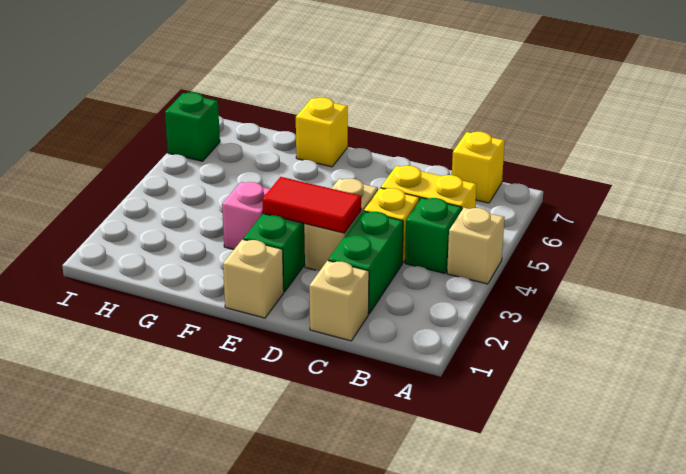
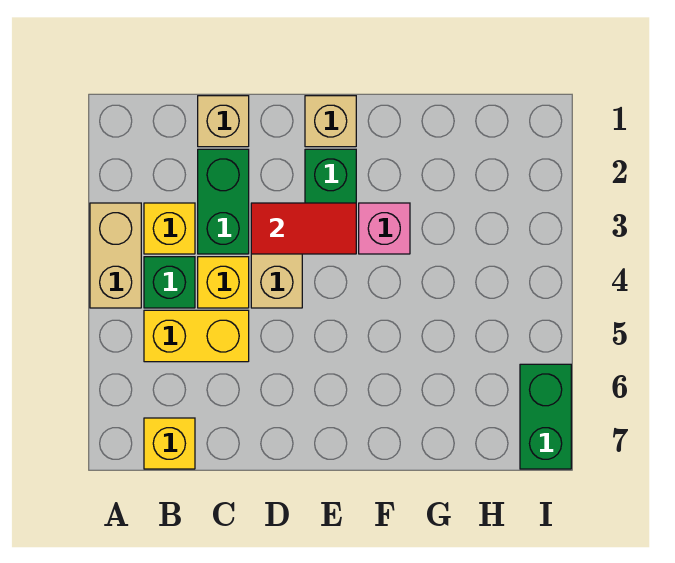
tan brick A4 level 1 -> tan brick A3:A4 level 1
yellow brick F7 level 1 -> yellow brick B3 level 1
green brick I6 level 1 -> green brick I6:I7 level 1

